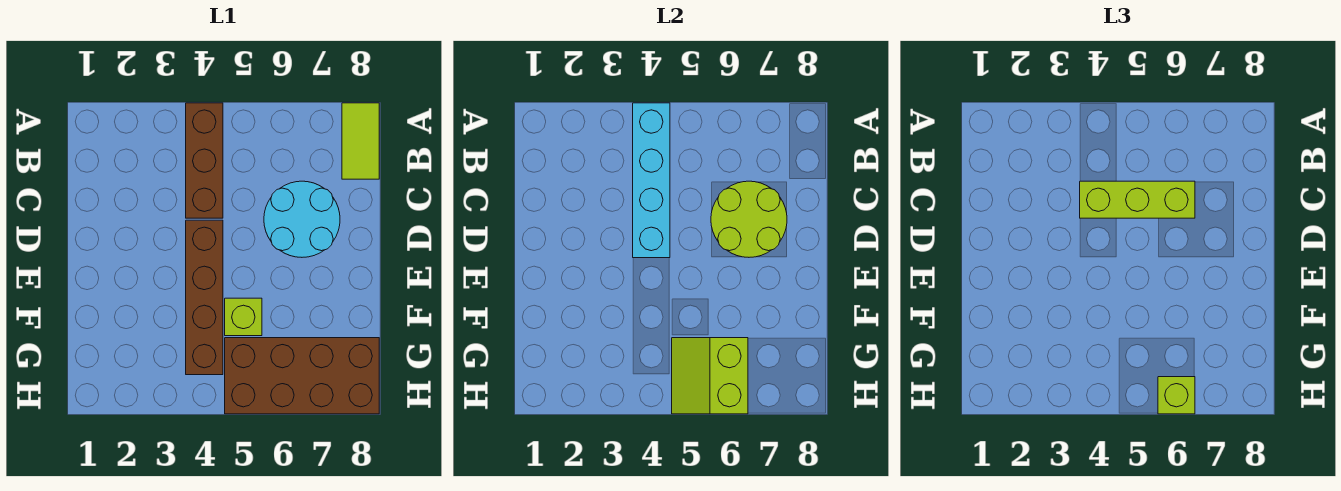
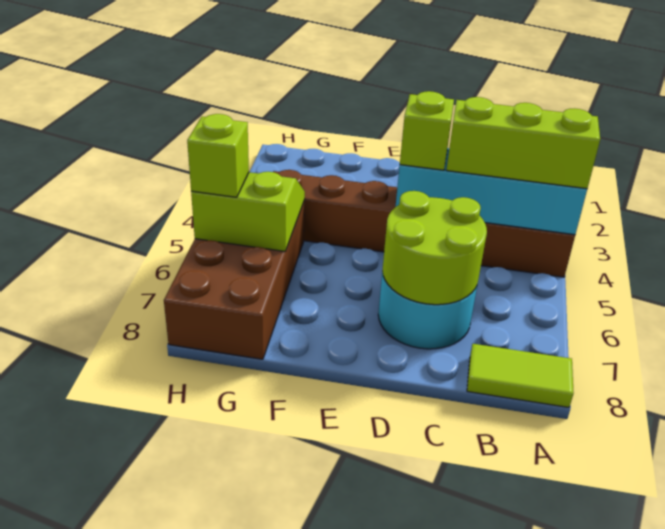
lime brick C4:C6 level 3 -> lime brick A4:C4 level 3
lime brick F5 level 1 -> lime brick D4 level 3

